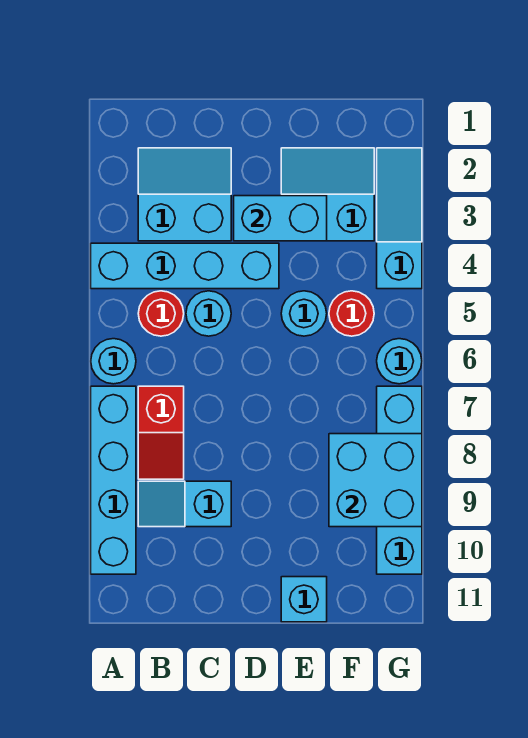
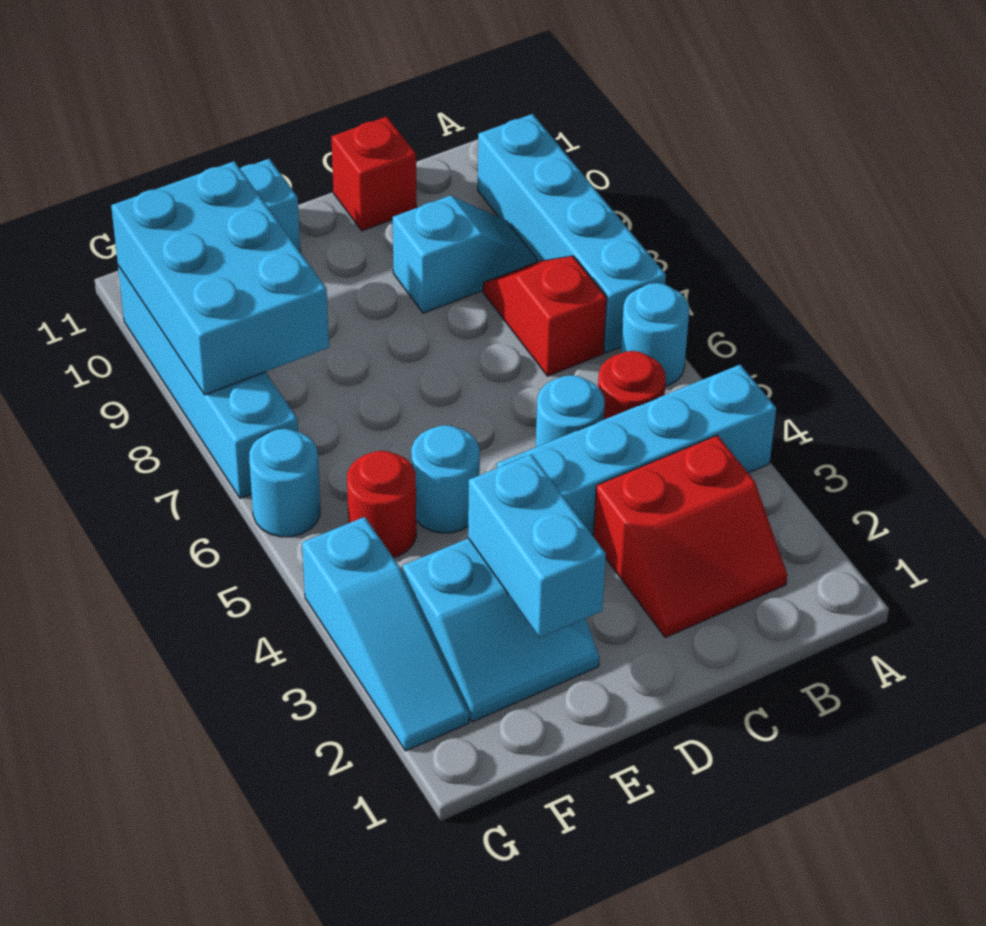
cyan slope B2:C3 level 1 top 3 -> red slope B2:C3 level 1 top 3
none -> red brick C11 level 1
cyan brick D3:E3 level 2 -> cyan brick E2:E3 level 2
cyan brick F8:G9 level 2 -> cyan brick F8:G10 level 2

